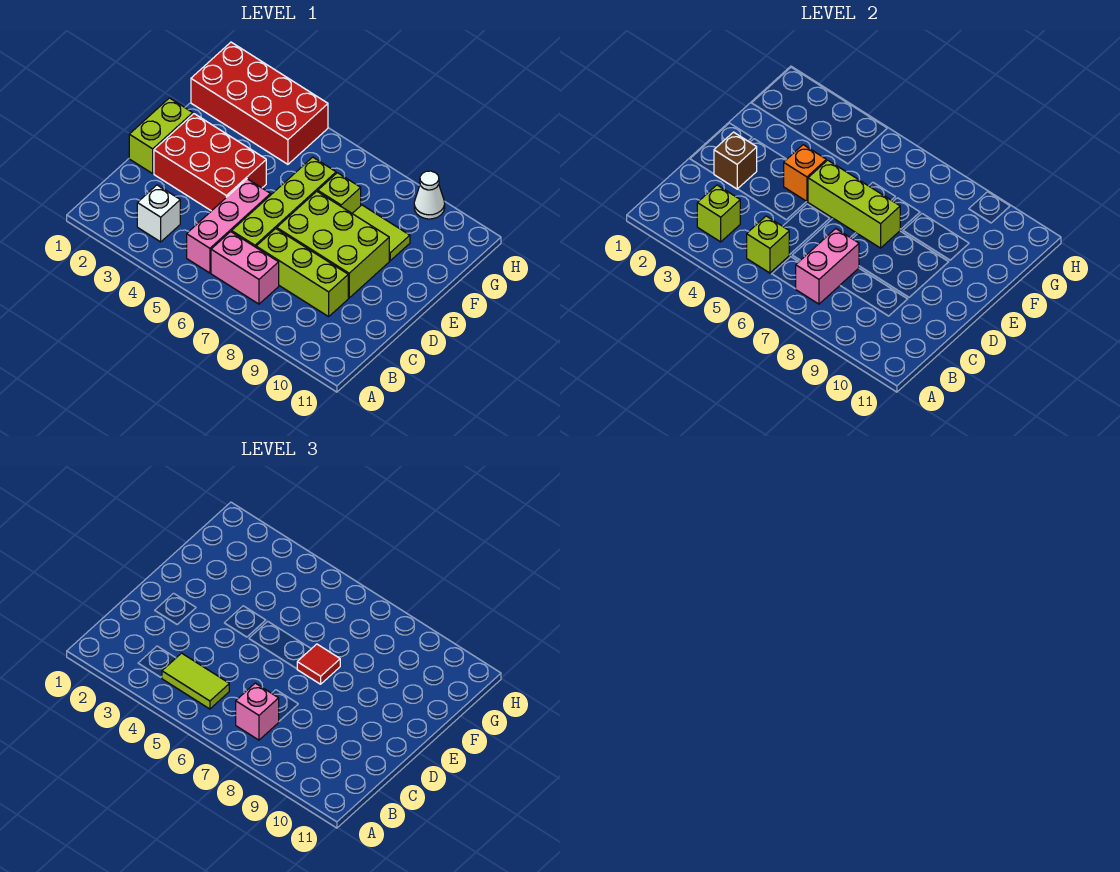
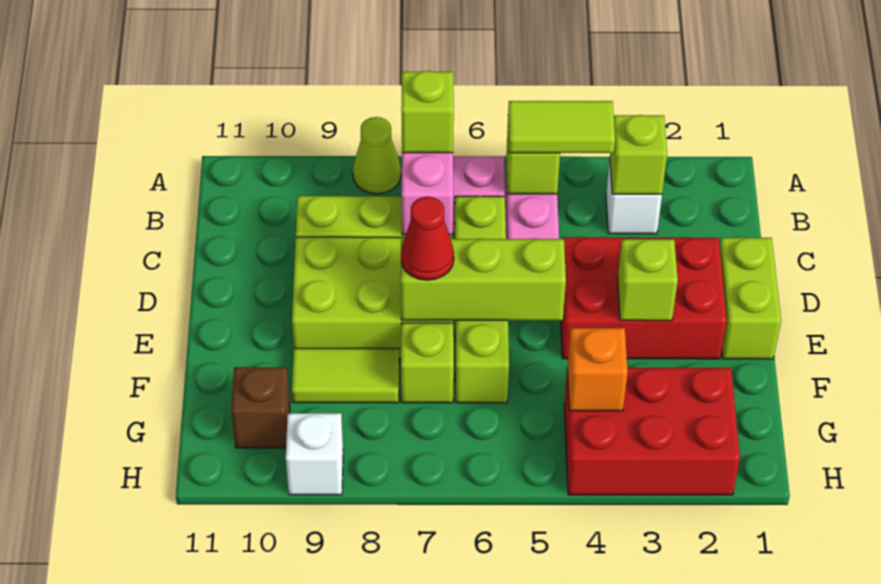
none -> lime cone A8 level 1
pink brick B7 level 3 -> lime brick B7 level 3
brown brick D2 level 2 -> brown brick G10 level 1
none -> lime brick E3 level 2
orange brick E4 level 2 -> orange brick G4 level 2
red tile E7 level 3 -> red cone E7 level 3
red brick G1:H4 level 1 -> red brick G2:H4 level 1
white cone H9 level 1 -> white brick H9 level 1

